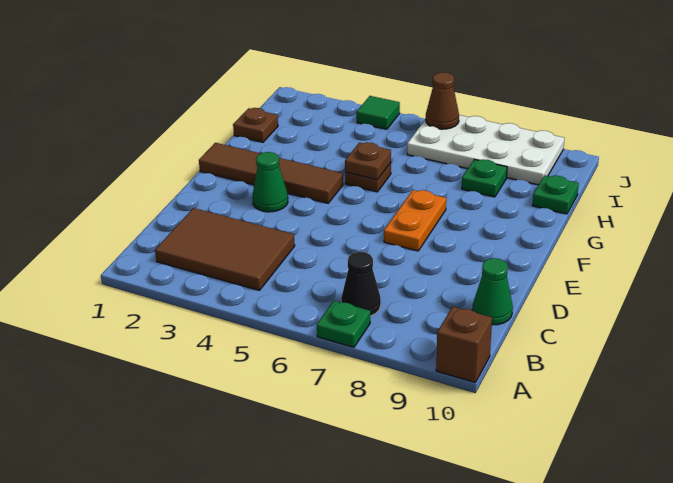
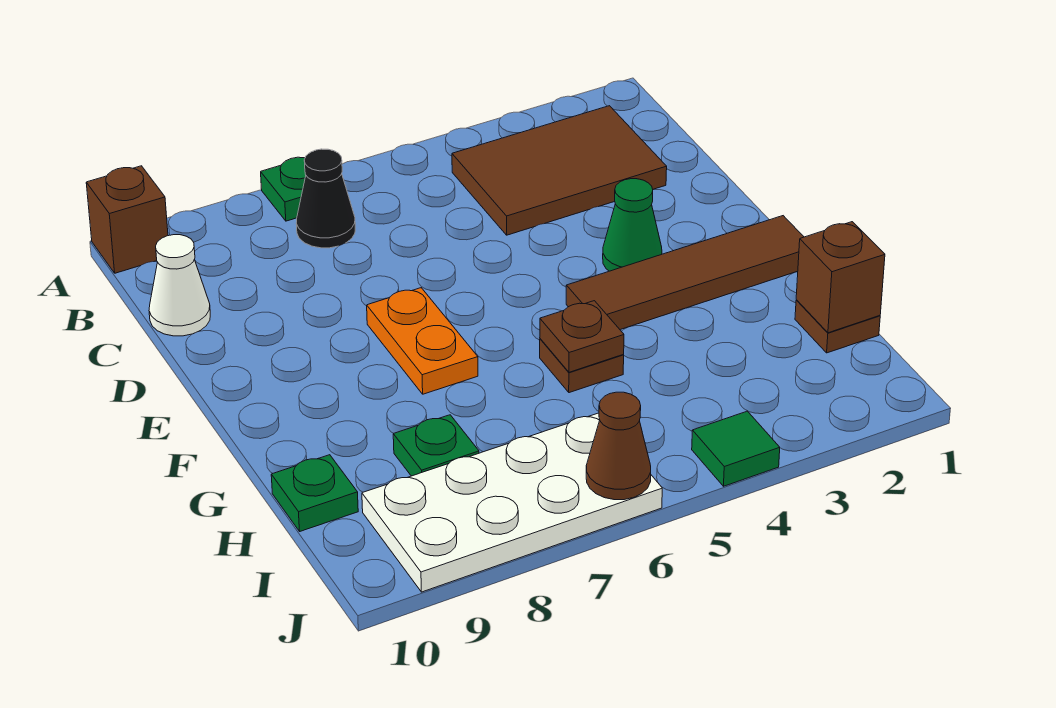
green cone C10 level 1 -> white cone C10 level 1
none -> brown brick H1 level 2

